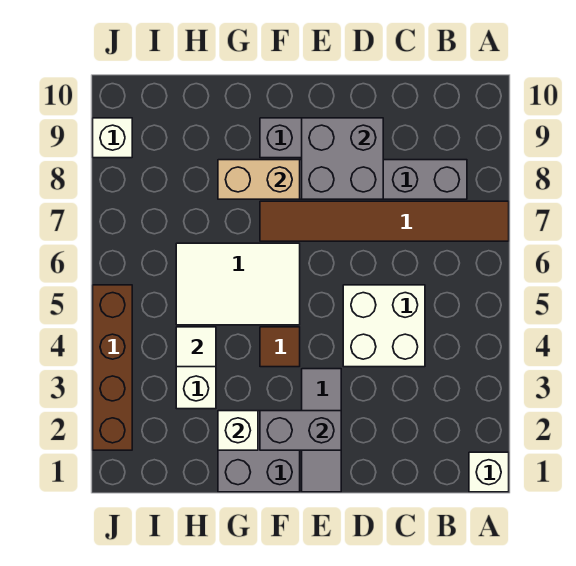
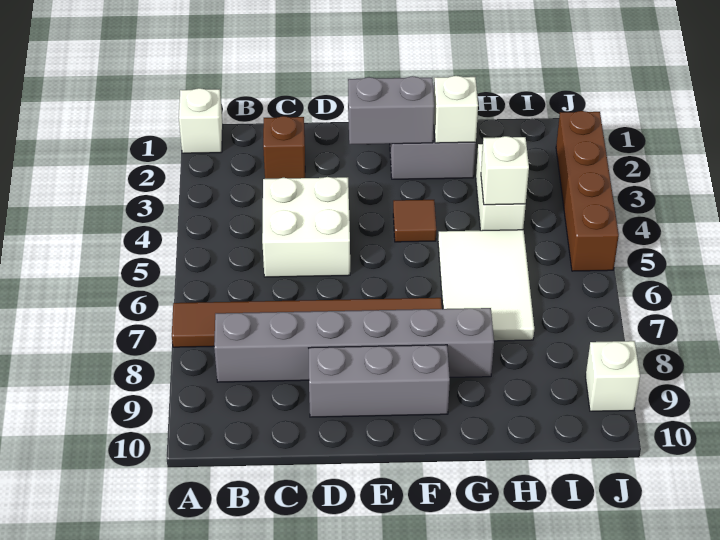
none -> brown brick C2 level 1
grey brick D8:E9 level 2 -> none
grey tile E1:E3 level 1 -> none
white tile F5:H6 level 1 -> white tile G5:H7 level 1
tan brick F8:G8 level 2 -> none
white tile H4 level 2 -> white brick H4 level 2

